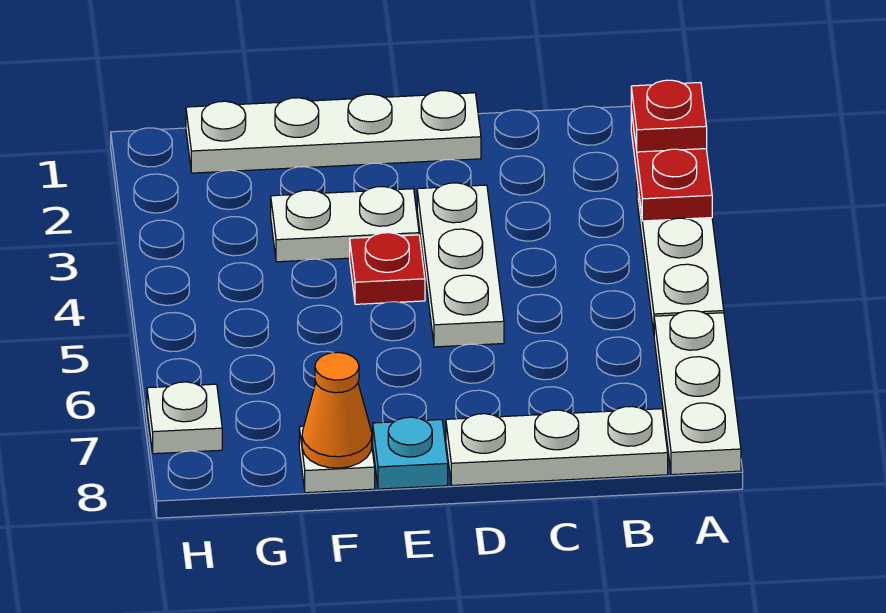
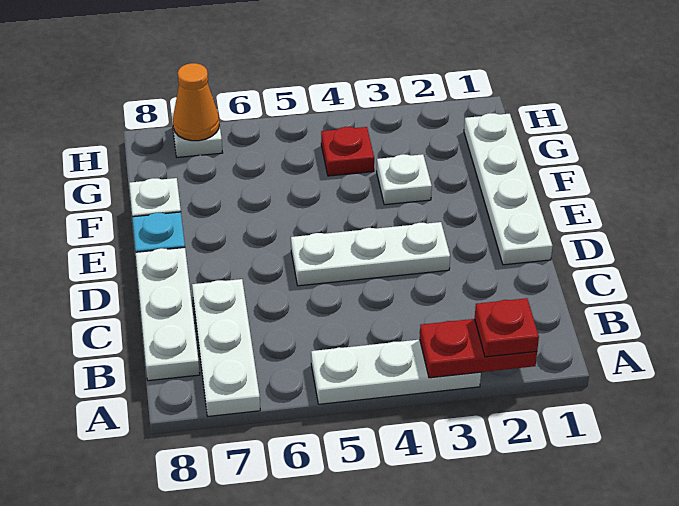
white plate A6:A8 level 1 -> white plate A7:C7 level 1
white plate E3:F3 level 1 -> white plate F3 level 1
red plate E4 level 1 -> red plate G4 level 1
orange cone F8 level 2 -> orange cone H7 level 2

